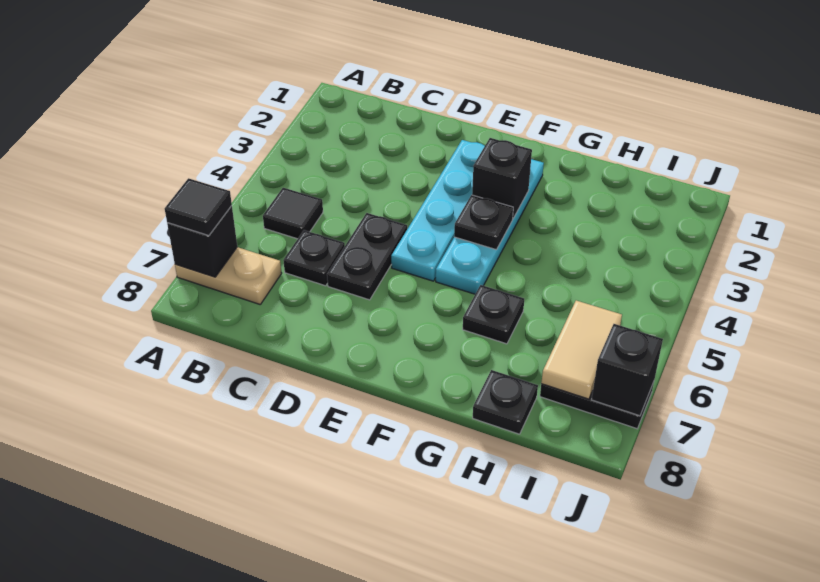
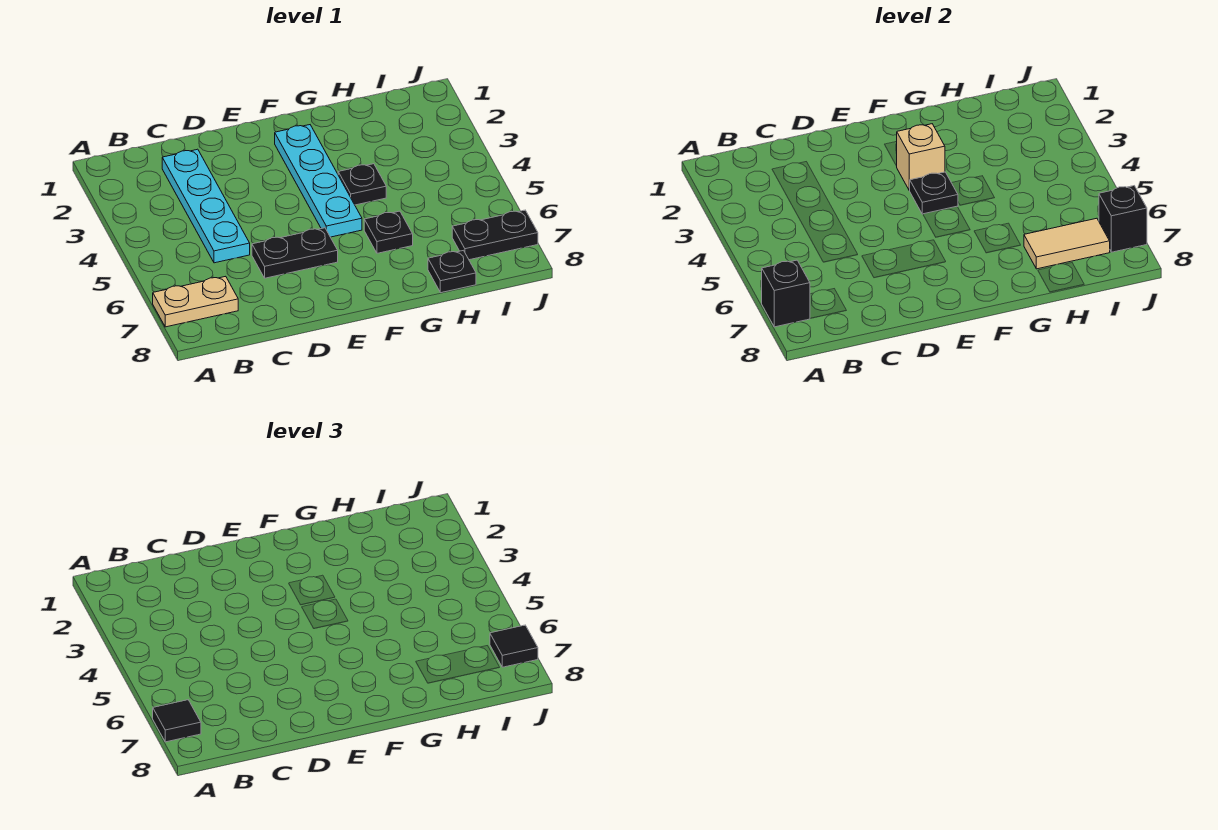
black tile B5 level 1 -> black tile J7 level 3
black plate C6 level 1 -> black plate G4 level 1
black plate D5:D6 level 1 -> black plate D6:E6 level 1
cyan plate E2:E5 level 1 -> cyan plate C2:C5 level 1
black brick F3 level 2 -> tan brick F3 level 2
tan tile I6:I7 level 2 -> tan tile H7:I7 level 2

